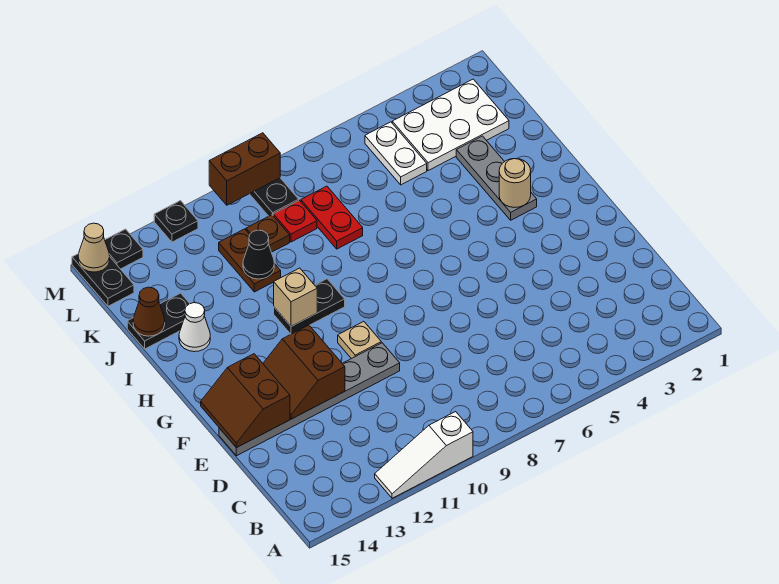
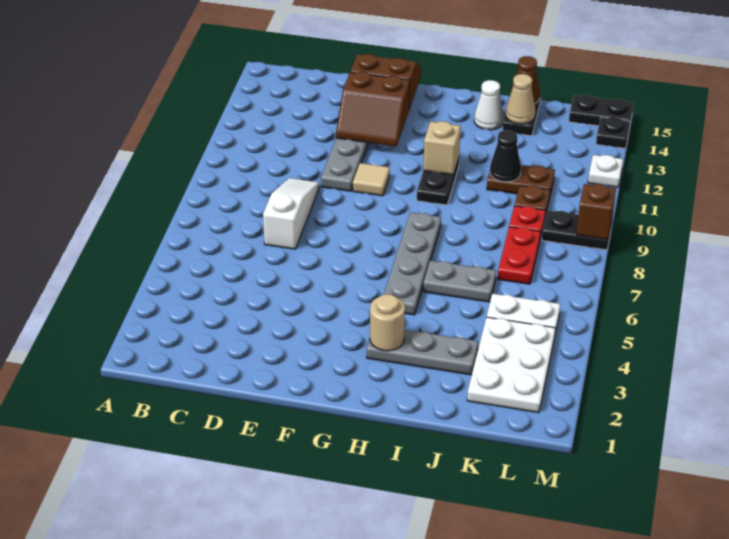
white slope A10:A12 level 1 top 10 -> white slope D7:D9 level 1 top 7
brown slope E12:F13 level 2 top 12 -> brown slope E12:F13 level 2 top 13
tan plate F10 level 1 -> tan tile F10 level 1
none -> grey plate H5:H8 level 1
none -> grey plate I6:J6 level 1
red plate J8:K8 level 1 -> red plate K7:K8 level 1
brown brick M9:M10 level 2 -> brown brick M9 level 2
black plate M12 level 1 -> white plate M12 level 1
tan cone M15 level 2 -> tan cone J14 level 2

